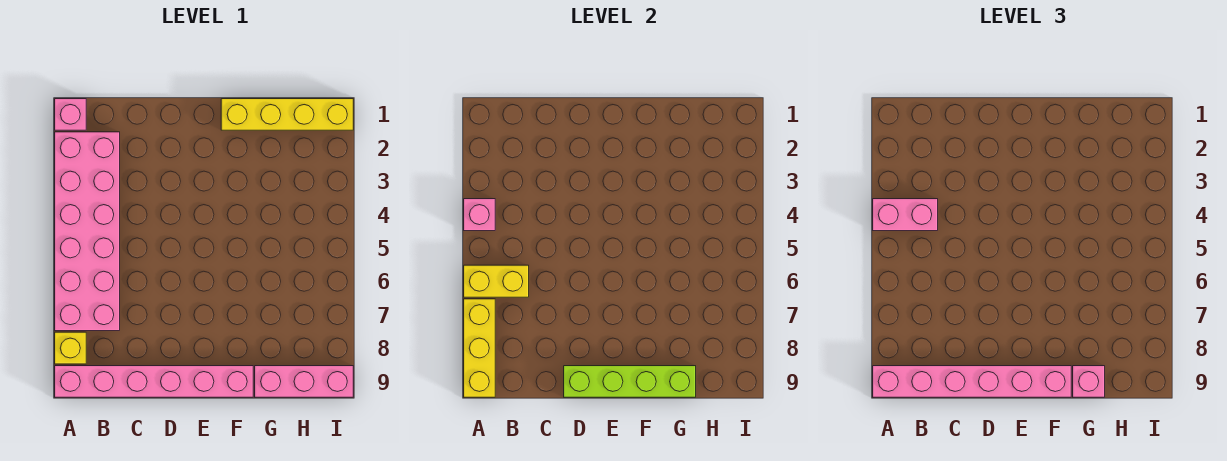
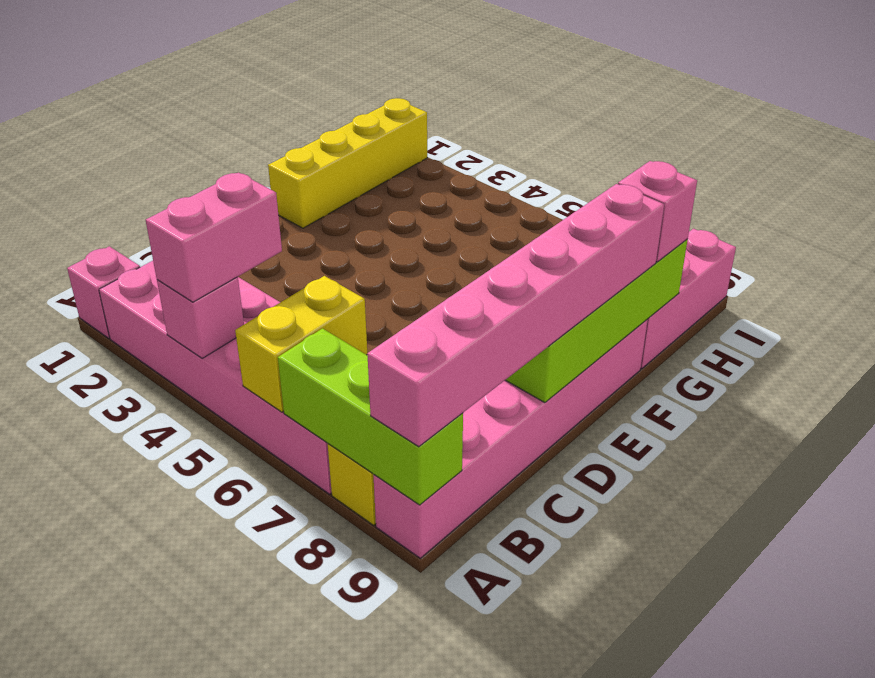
yellow brick A7:A9 level 2 -> lime brick A7:A9 level 2

